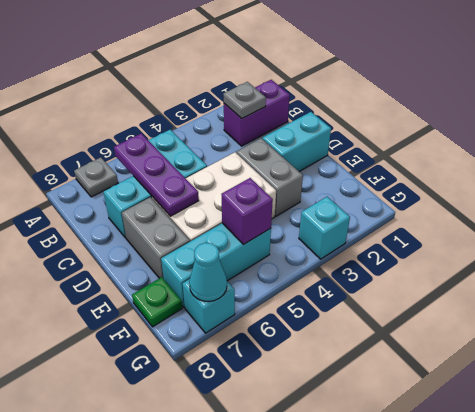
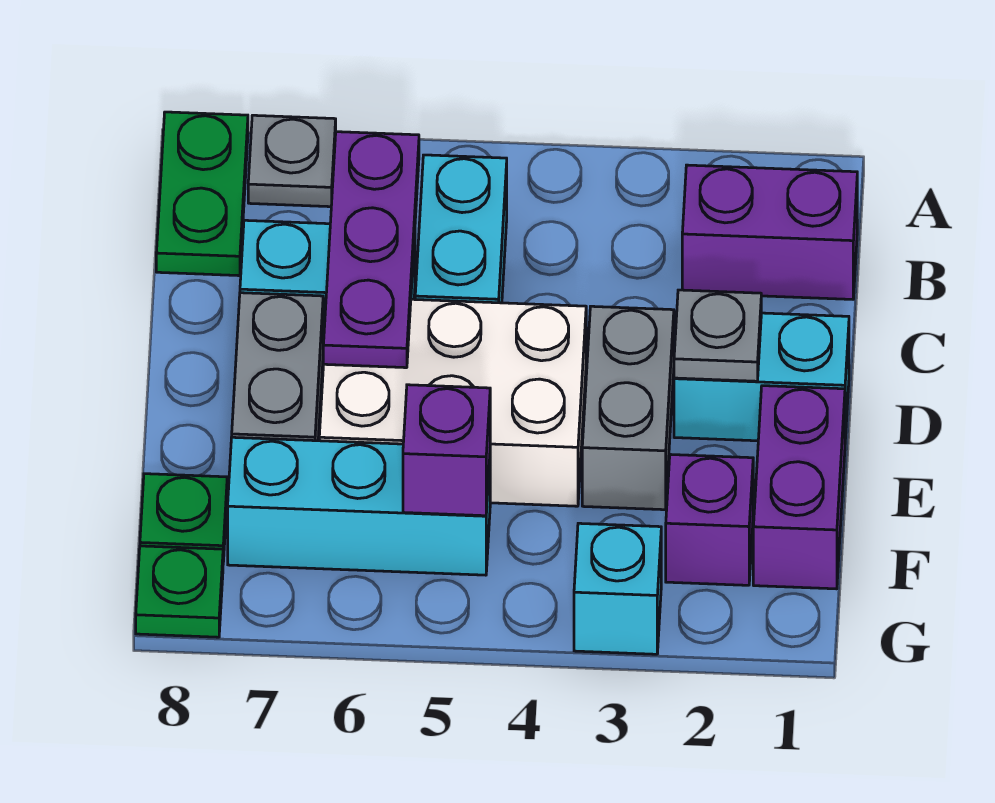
none -> green plate A8:B8 level 1
grey plate B2 level 2 -> grey plate D2 level 2
none -> purple brick E1:F1 level 1
none -> purple brick F2 level 1
cyan brick G7 level 1 -> none
cyan cone G7 level 2 -> none
none -> green plate G8 level 1

